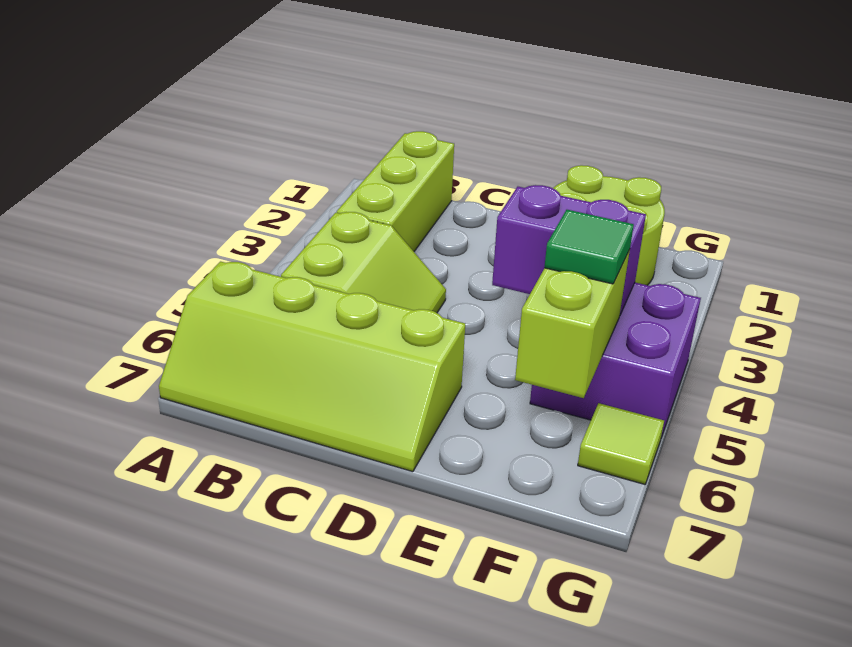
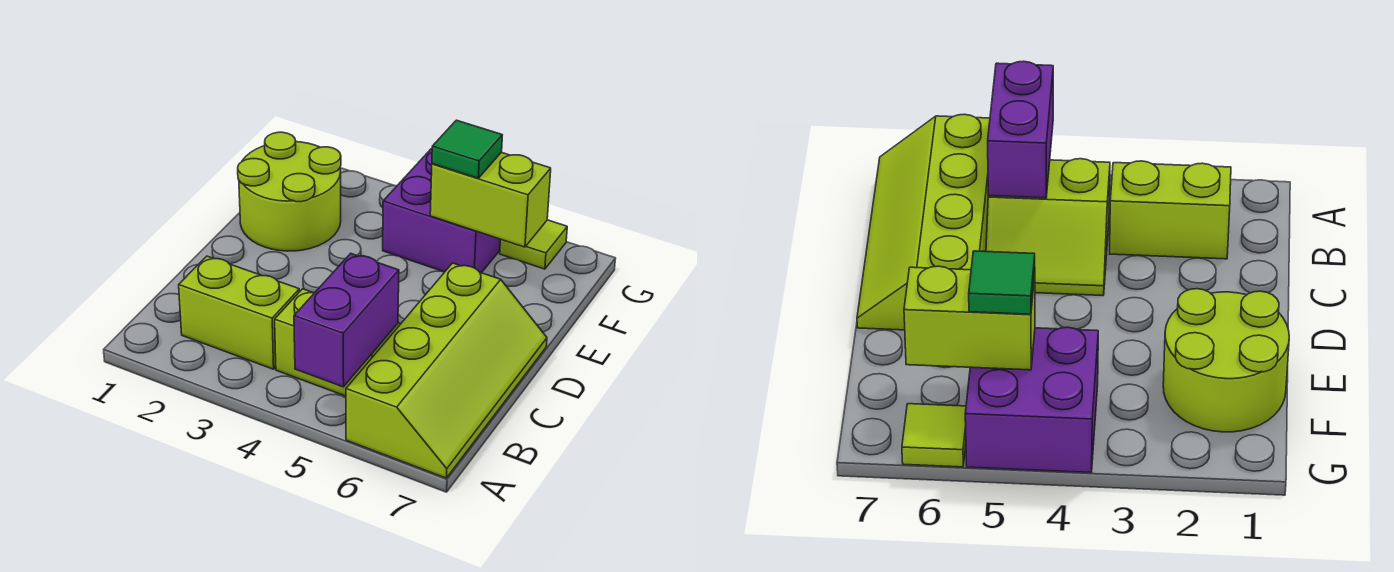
lime brick B1:B3 level 1 -> lime brick B2:B3 level 1
purple brick E4:F4 level 2 -> purple brick A5:B5 level 2

